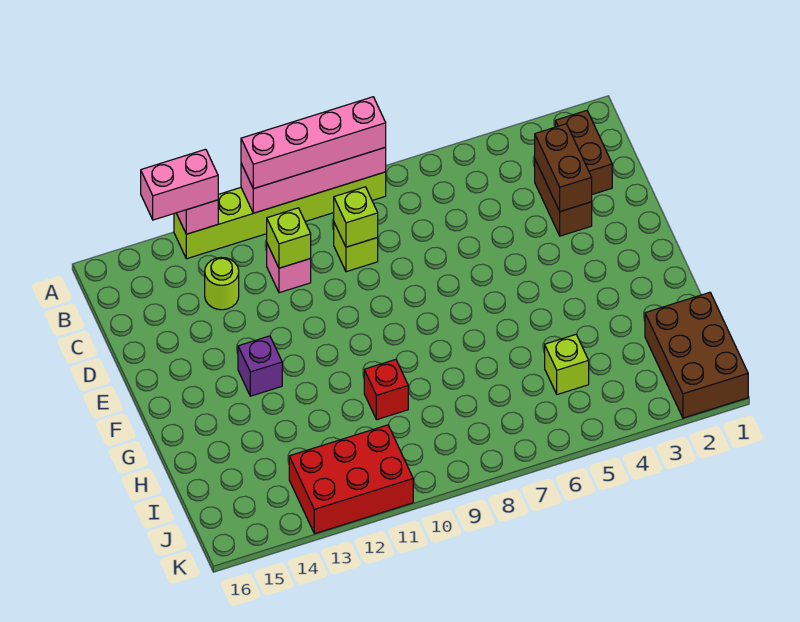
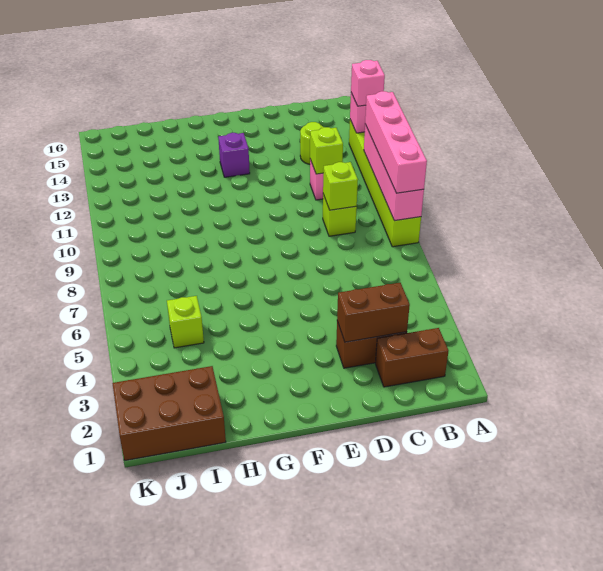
pink brick A13:A14 level 3 -> pink brick A13 level 3
red brick H10 level 1 -> none
red brick J11:K13 level 1 -> none

